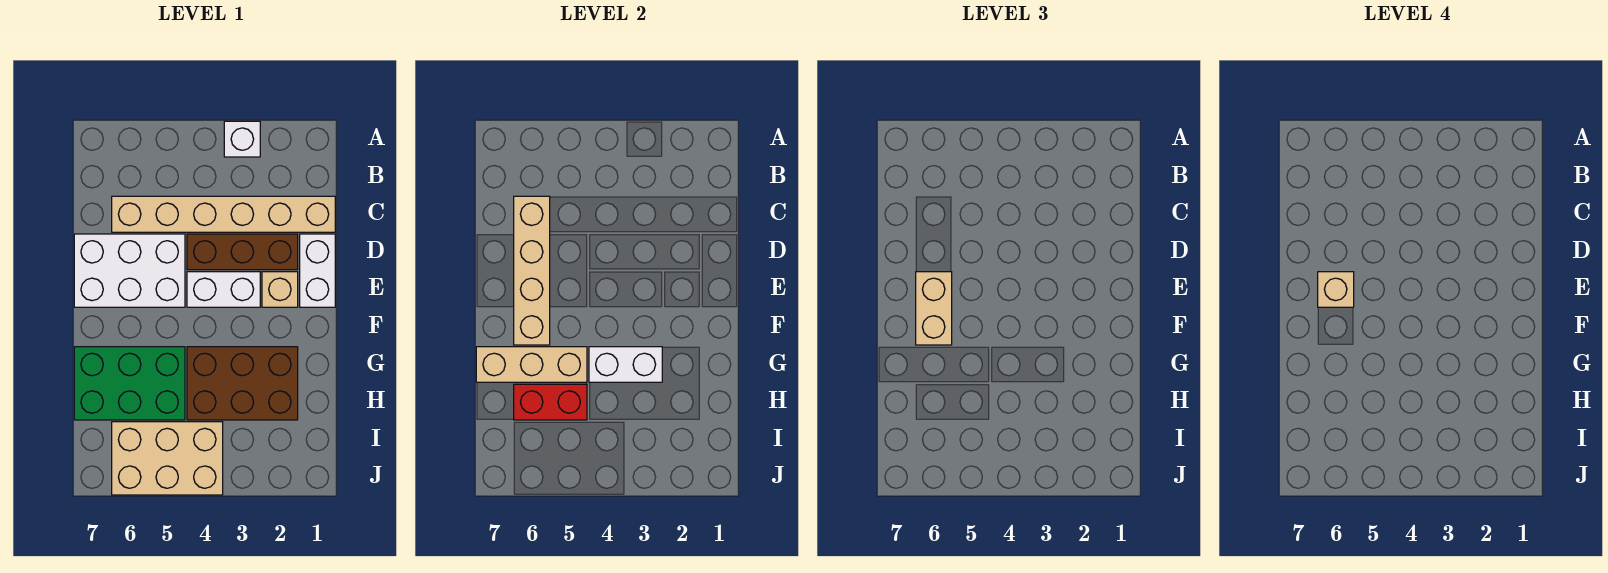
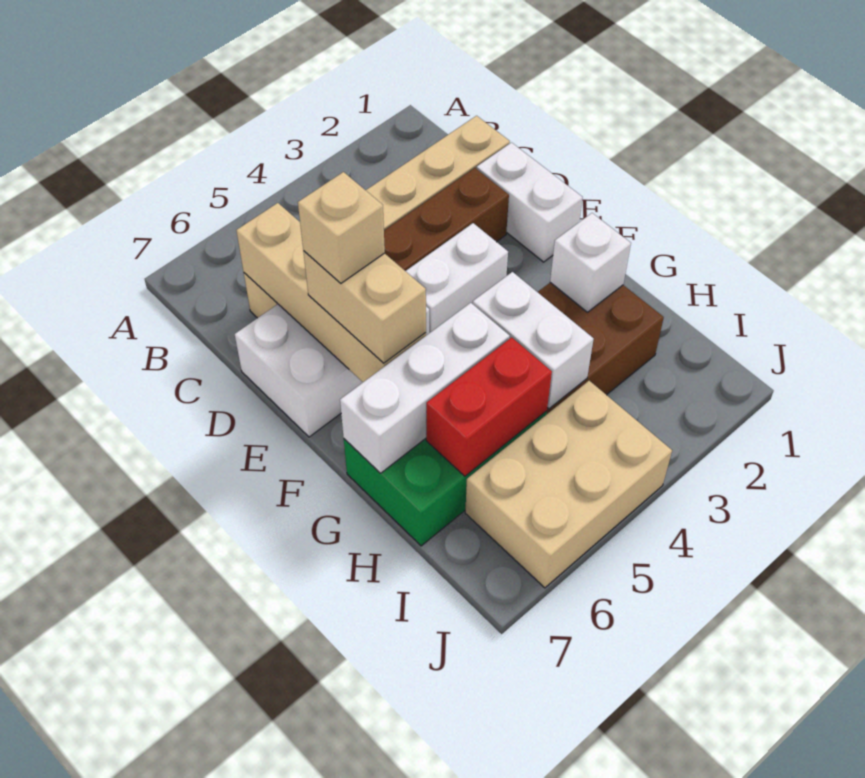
white brick A3 level 1 -> white brick G2 level 2
tan brick E2 level 1 -> none
white brick G3:G4 level 2 -> white brick G4:H4 level 2
tan brick G5:G7 level 2 -> white brick G5:G7 level 2

